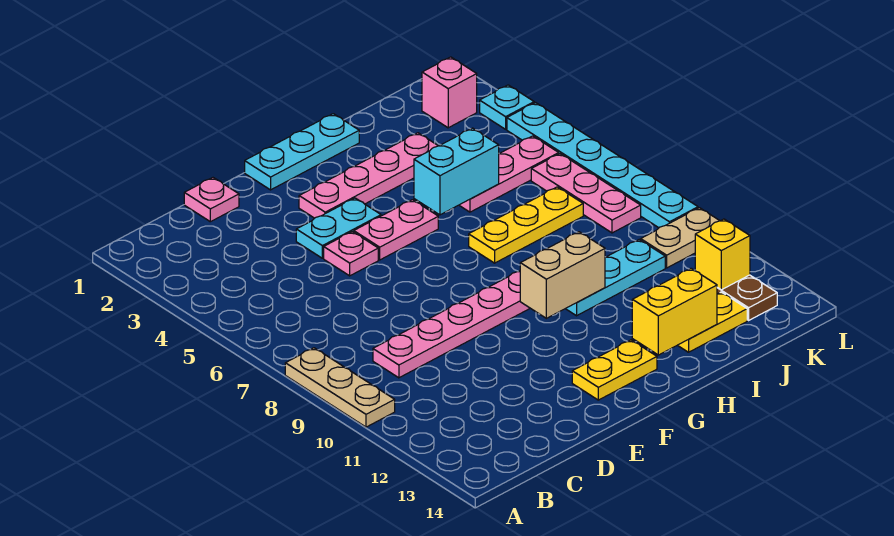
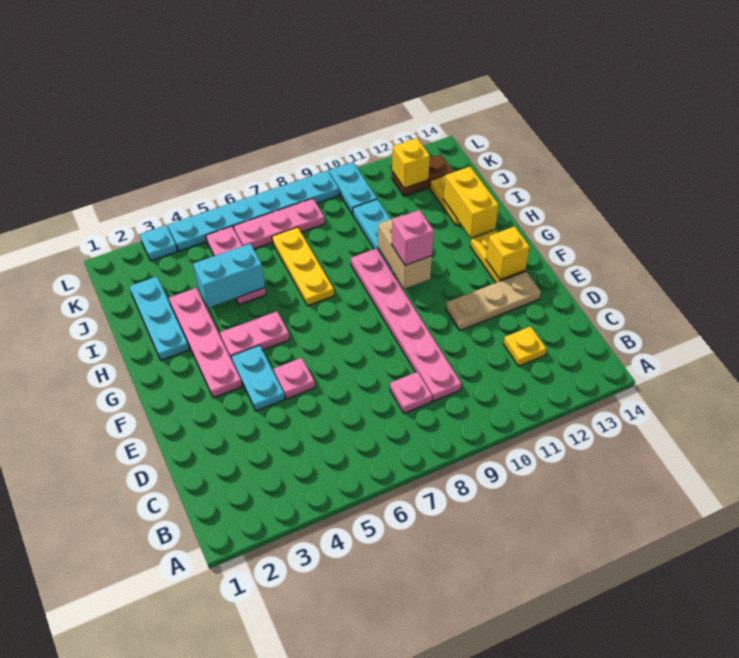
tan plate A8:A10 level 1 -> tan plate E11:E13 level 1
none -> yellow plate C12 level 1
pink plate D1 level 1 -> pink plate C8 level 1
cyan plate F1:H1 level 1 -> cyan plate H2:J2 level 1
pink plate F5:G5 level 1 -> pink plate G4:G5 level 1
none -> yellow brick F13 level 2
cyan brick H5:I5 level 2 -> cyan brick I4:I5 level 2
pink brick K2 level 1 -> pink brick G10 level 3
tan plate K10:L10 level 1 -> cyan plate K10:L10 level 1

